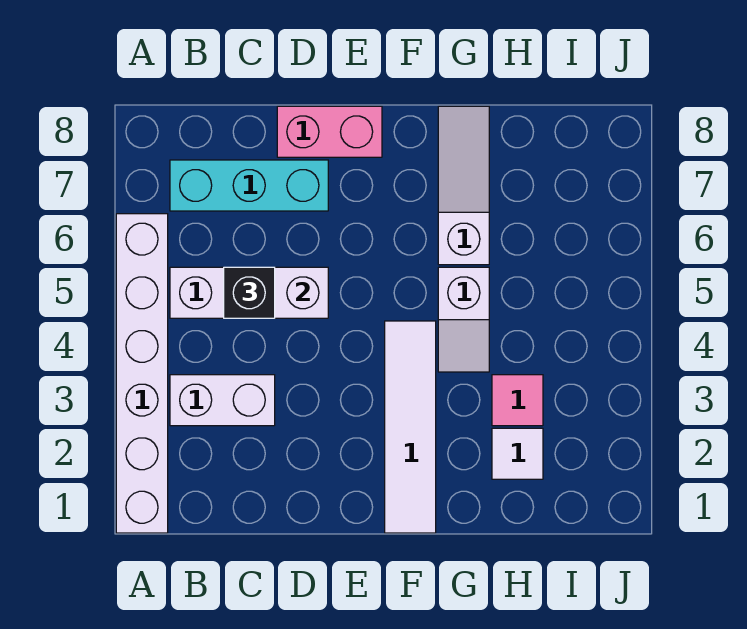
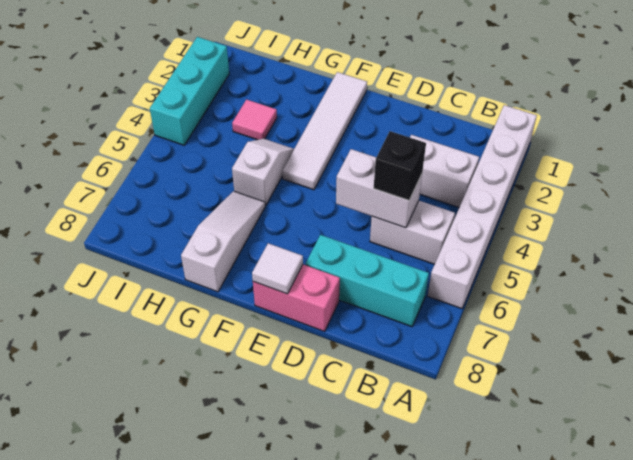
white slope G6:G8 level 1 top 6 -> white slope G6:G8 level 1 top 8
white tile H2 level 1 -> white tile E8 level 2
none -> cyan brick J2:J4 level 1

